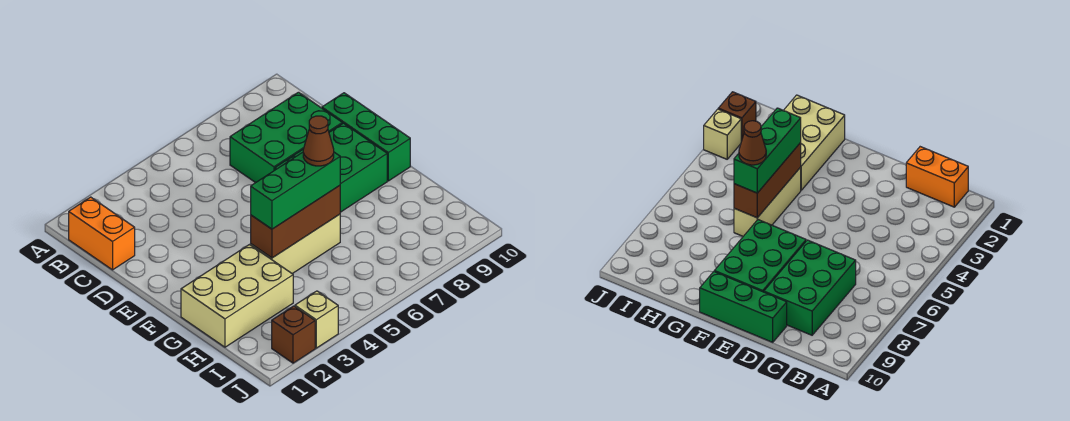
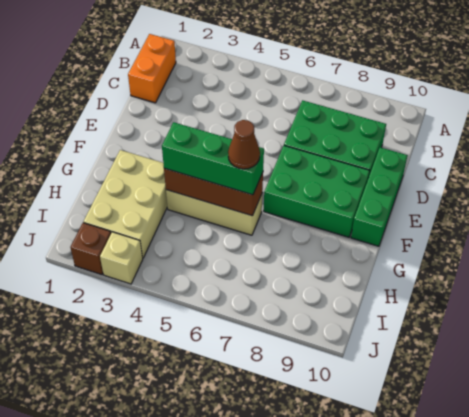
tan brick G1:H3 level 1 -> tan brick G2:I3 level 1

